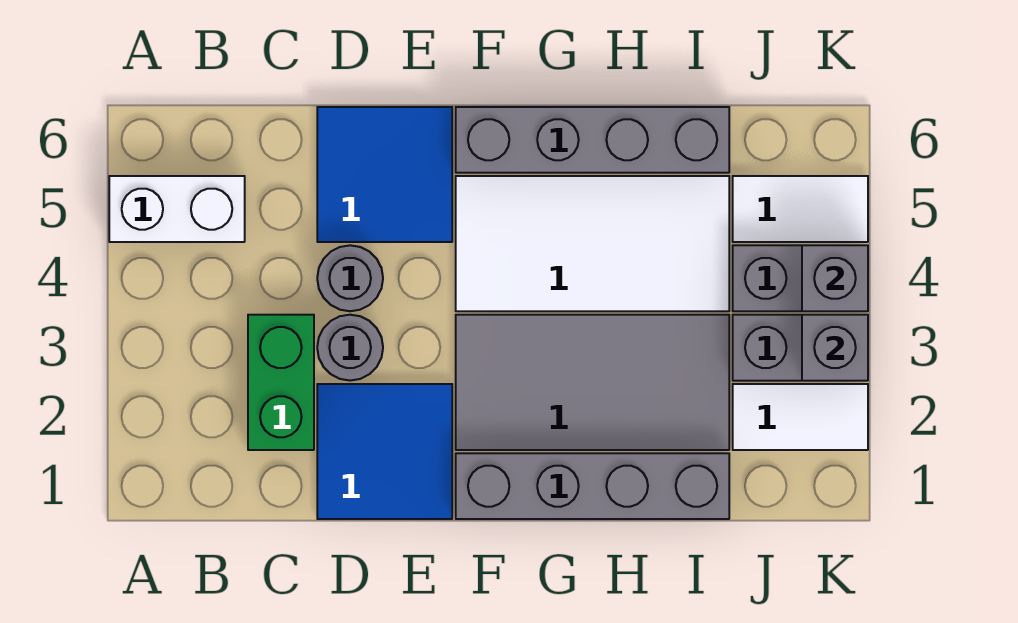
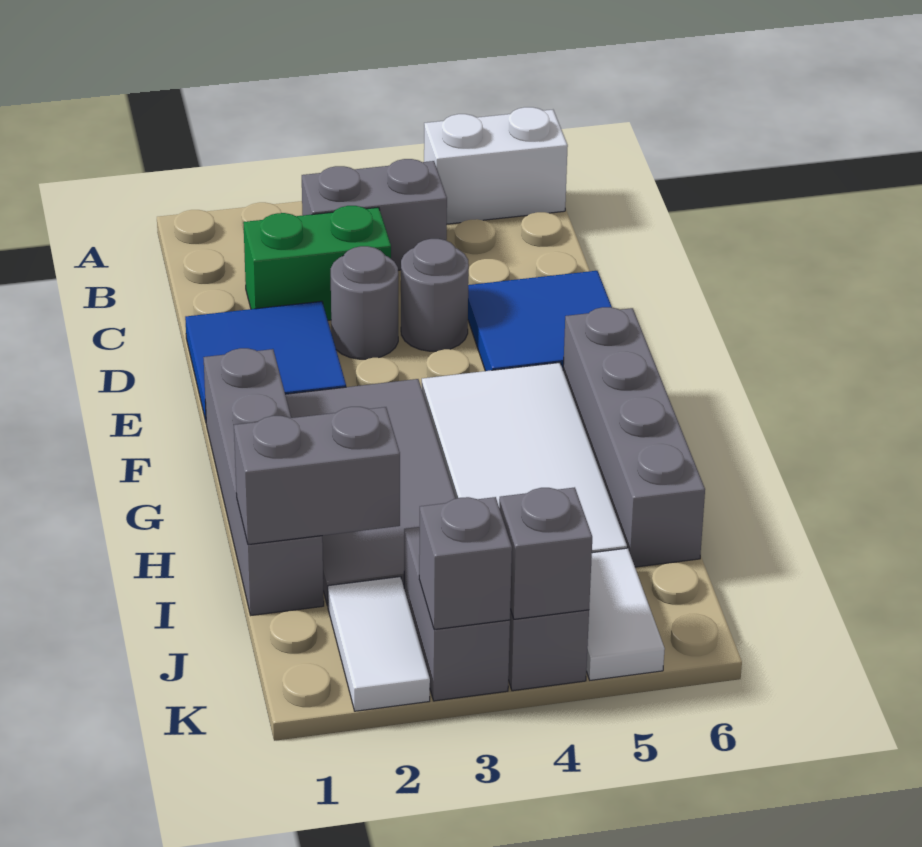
white brick A5:B5 level 1 -> white brick A5:A6 level 1
none -> grey brick B3:B4 level 1
none -> grey brick I1:I2 level 2

